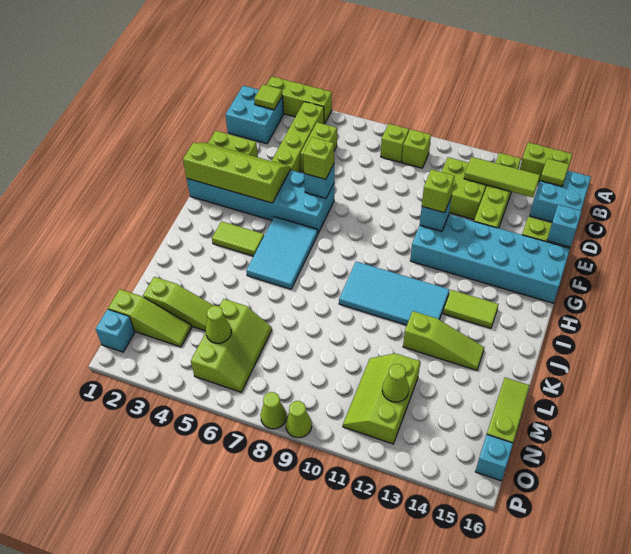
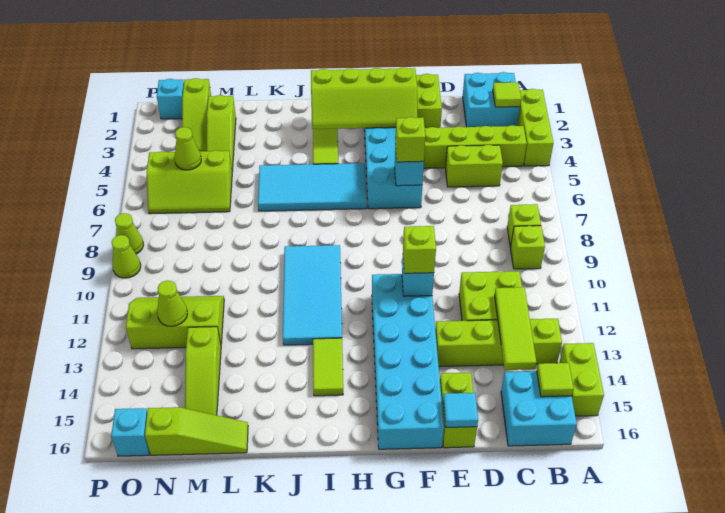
cyan brick E16 level 2 -> cyan tile E16 level 2
lime slope F1:G4 level 2 top G -> lime slope F2:I3 level 2 top 2
cyan tile H5:J6 level 1 -> cyan tile H5:K6 level 1
lime slope K12:K14 level 1 top 12 -> lime slope M13:M15 level 1 top 13

